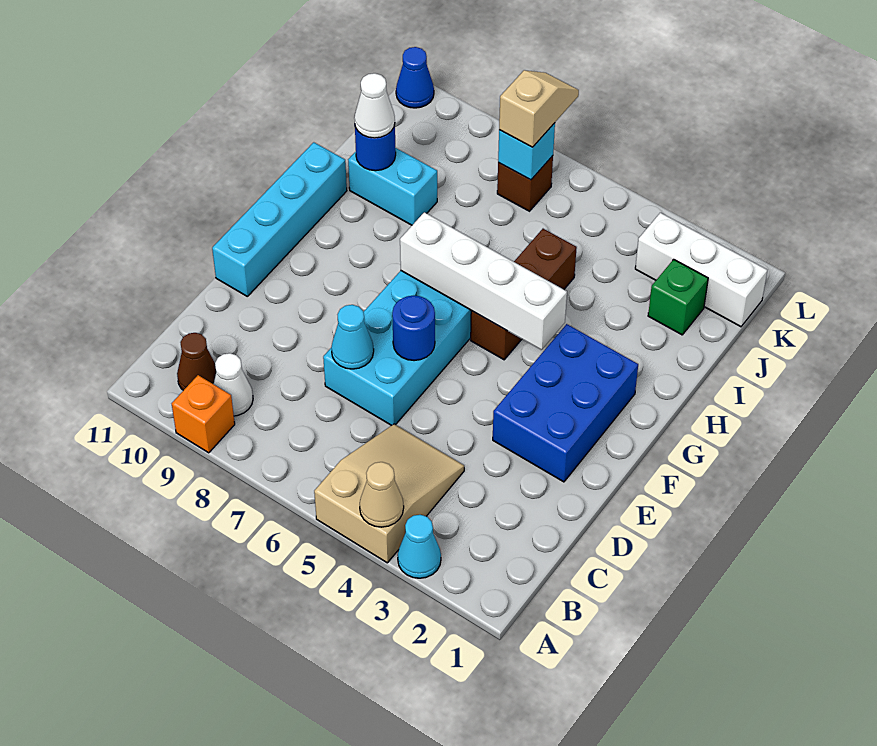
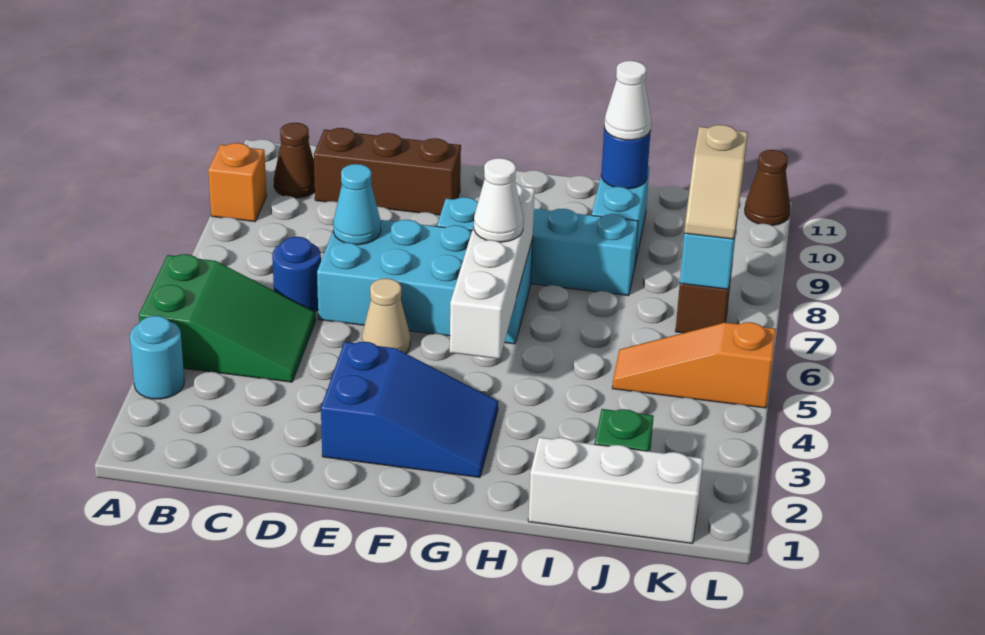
cyan cone A3 level 1 -> cyan round brick A3 level 1
tan slope A4:C5 level 1 top A -> green slope A4:C5 level 1 top A
tan cone A4 level 2 -> tan cone E5 level 1
white cone B9 level 1 -> white cone G6 level 3
blue brick E2:G3 level 1 -> blue slope E2:G3 level 1 top E
blue round brick E6 level 2 -> blue round brick C6 level 1
cyan brick E11:H11 level 1 -> cyan brick F8:I8 level 1
brown brick G5:I5 level 1 -> brown brick C10:E10 level 1
none -> orange slope J5:L5 level 1 top L
white brick K1:K3 level 1 -> white brick I1:K1 level 1
tan slope K7:L7 level 3 top K -> tan slope K7:K8 level 3 top 8
blue cone L11 level 1 -> brown cone L11 level 1

